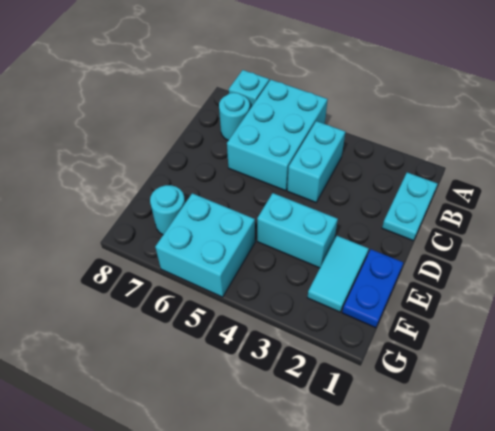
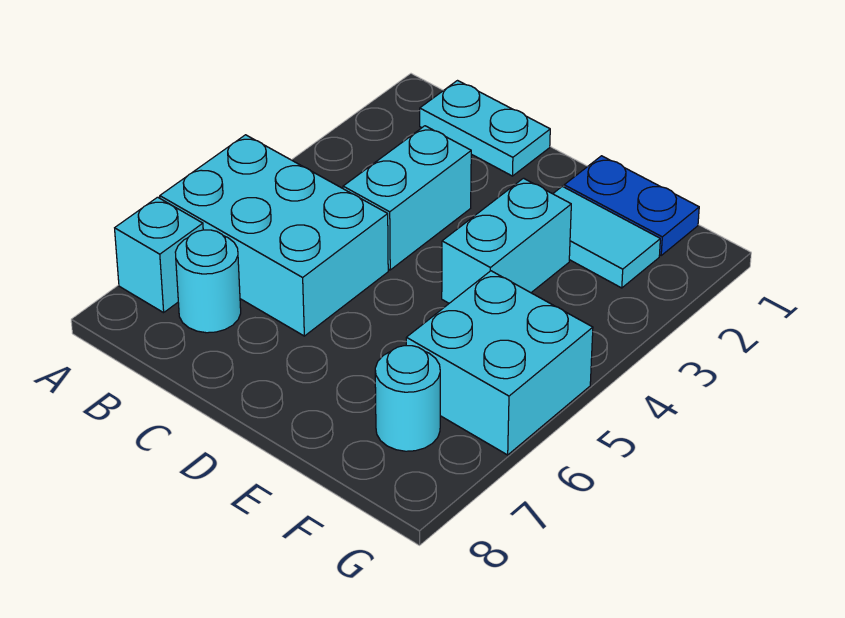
cyan brick B4:C4 level 1 -> cyan brick C3:C4 level 1

